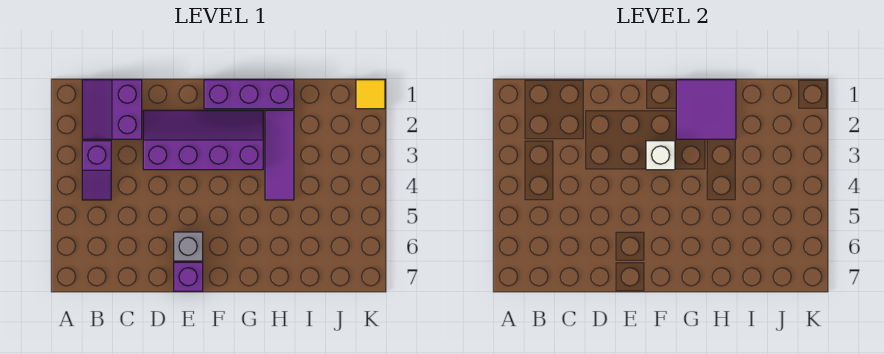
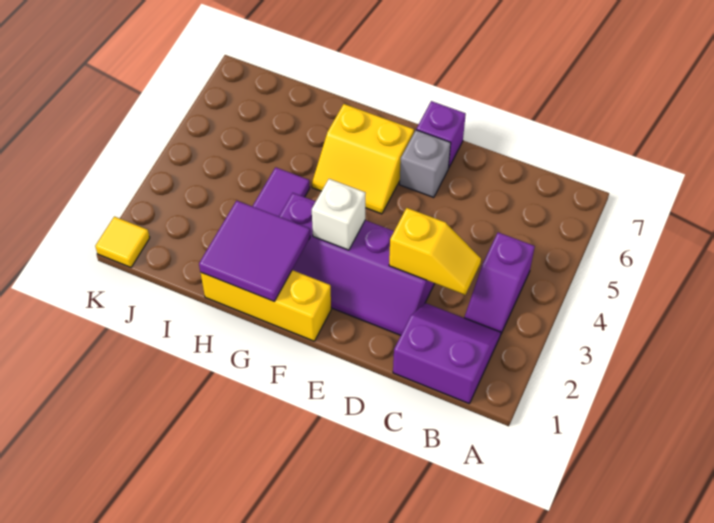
purple slope B1:C2 level 1 top C -> purple slope B1:C2 level 1 top 1
purple slope B3:B4 level 1 top 3 -> purple slope B3:B4 level 1 top 4
none -> yellow slope C3:D3 level 2 top D
purple brick F1:H1 level 1 -> yellow brick F1:H1 level 1
none -> yellow slope F5:G6 level 1 top 6

